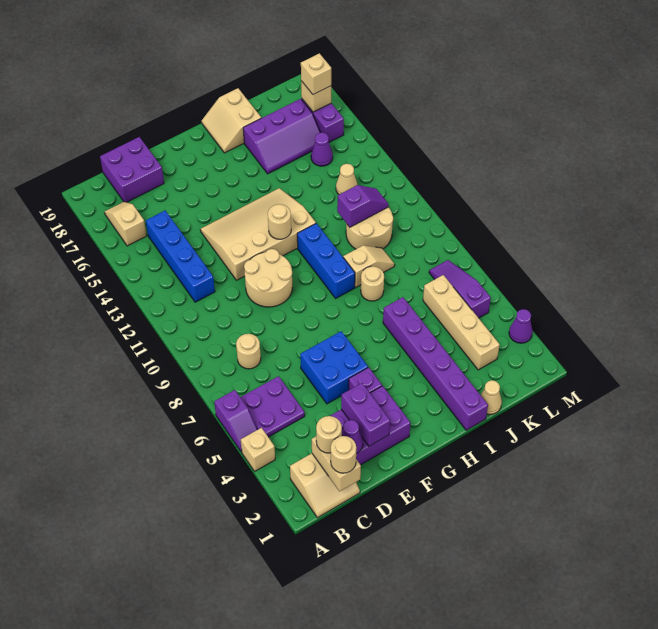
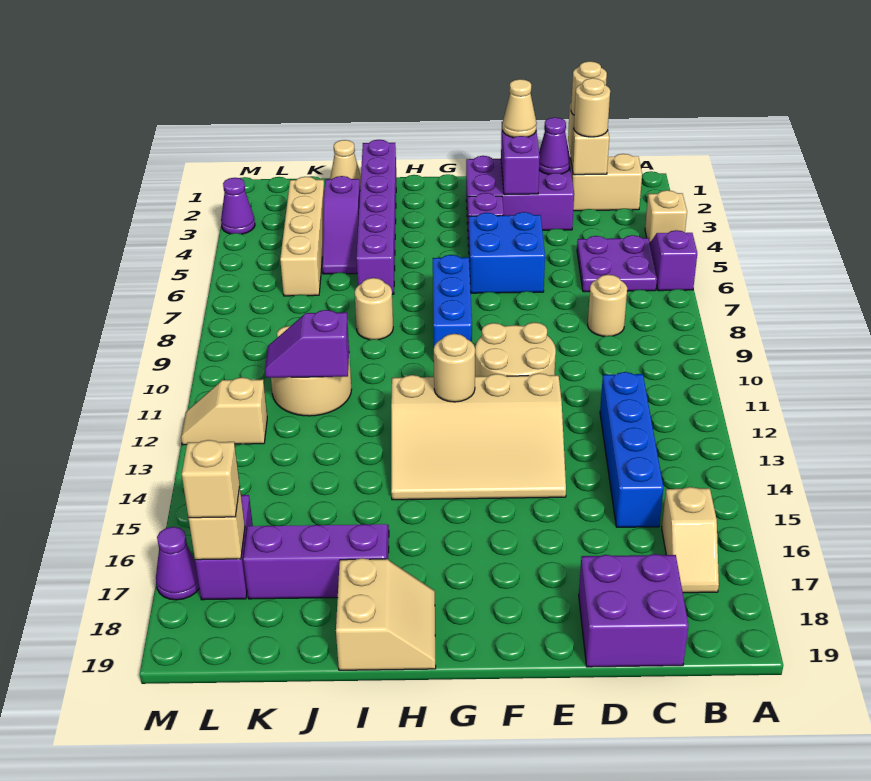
blue brick H9:H11 level 1 -> blue brick G7:G9 level 1
tan slope I9:J9 level 1 top I -> tan slope L12:M12 level 1 top L
tan cone K13 level 1 -> tan cone E2 level 3
purple cone K15 level 1 -> purple cone M17 level 1
purple slope L5:L7 level 1 top 5 -> purple slope J3:J5 level 1 top 3

